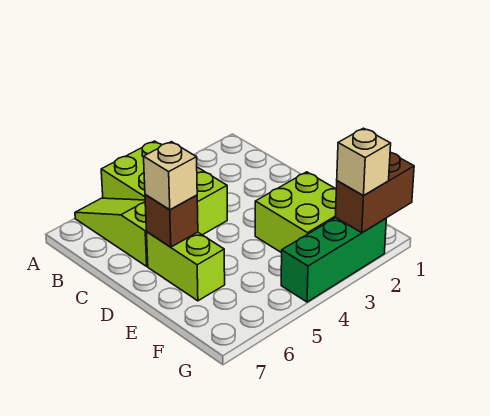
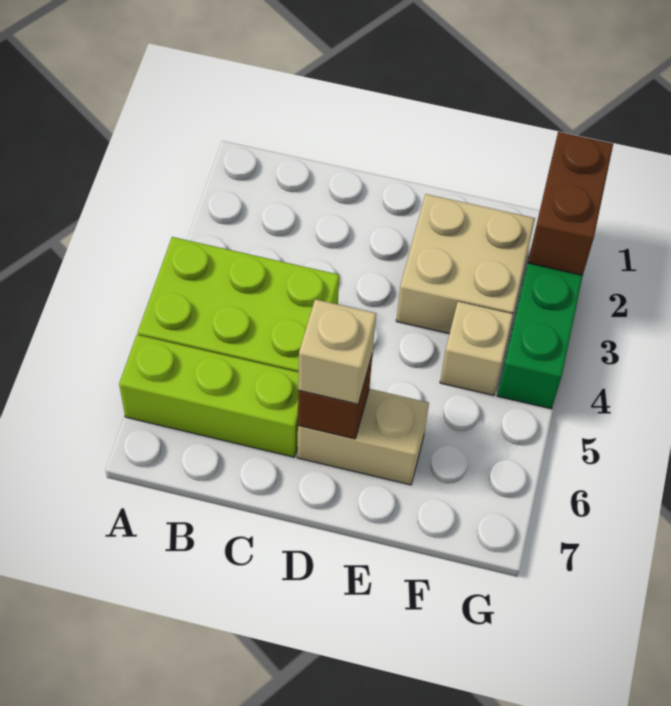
lime slope A6:C6 level 1 top C -> lime brick A6:C6 level 1
lime brick D6:E6 level 1 -> tan brick D6:E6 level 1
lime brick E2:F3 level 1 -> tan brick E2:F3 level 1
tan brick G2 level 3 -> tan brick F4 level 1

